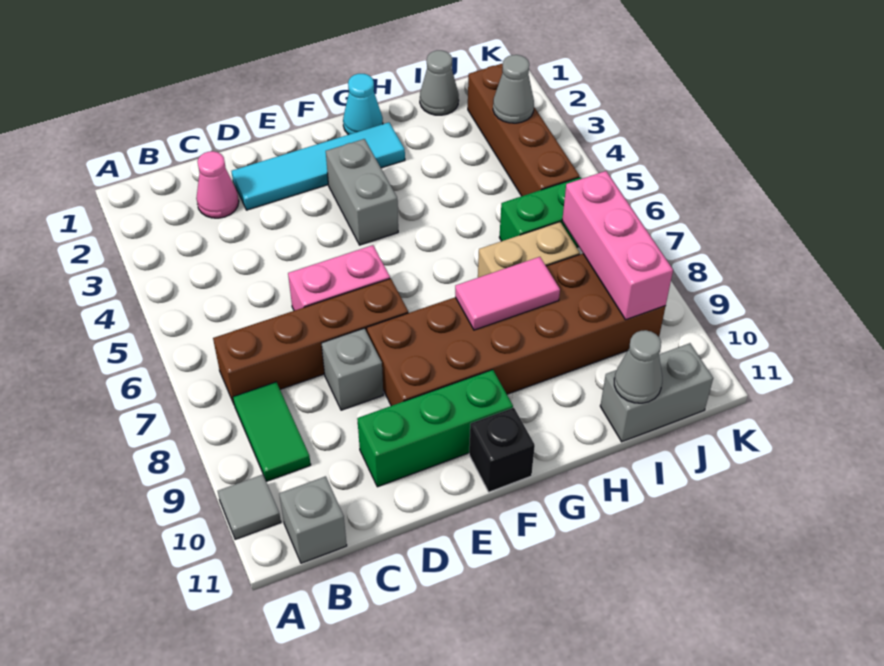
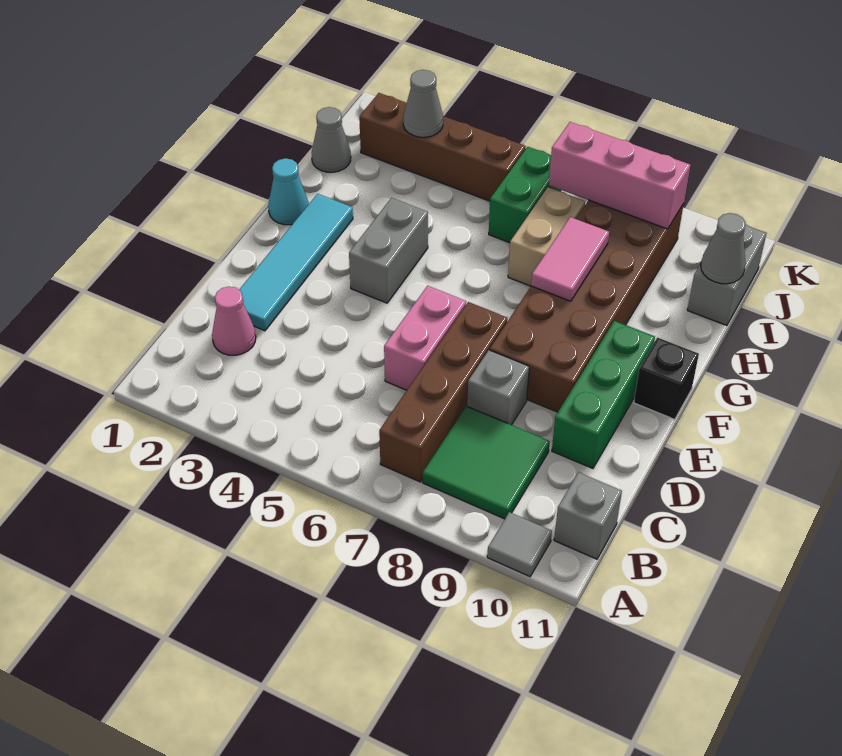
green tile B8:B9 level 1 -> green tile B8:C9 level 1
grey brick F3:F4 level 1 -> grey brick F4:G4 level 1

